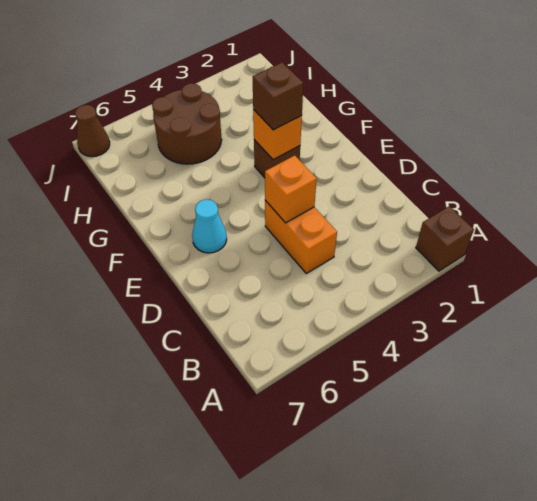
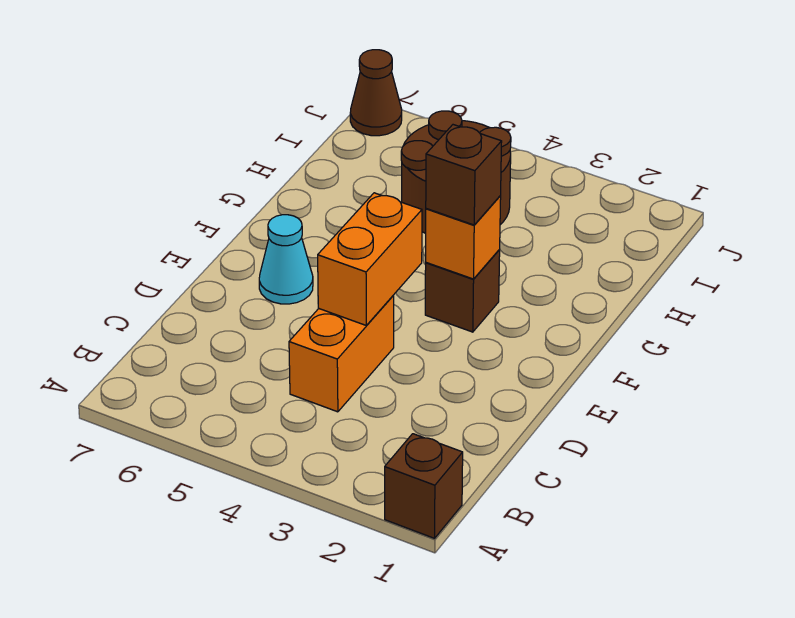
orange brick D4 level 2 -> orange brick D4:E4 level 2

